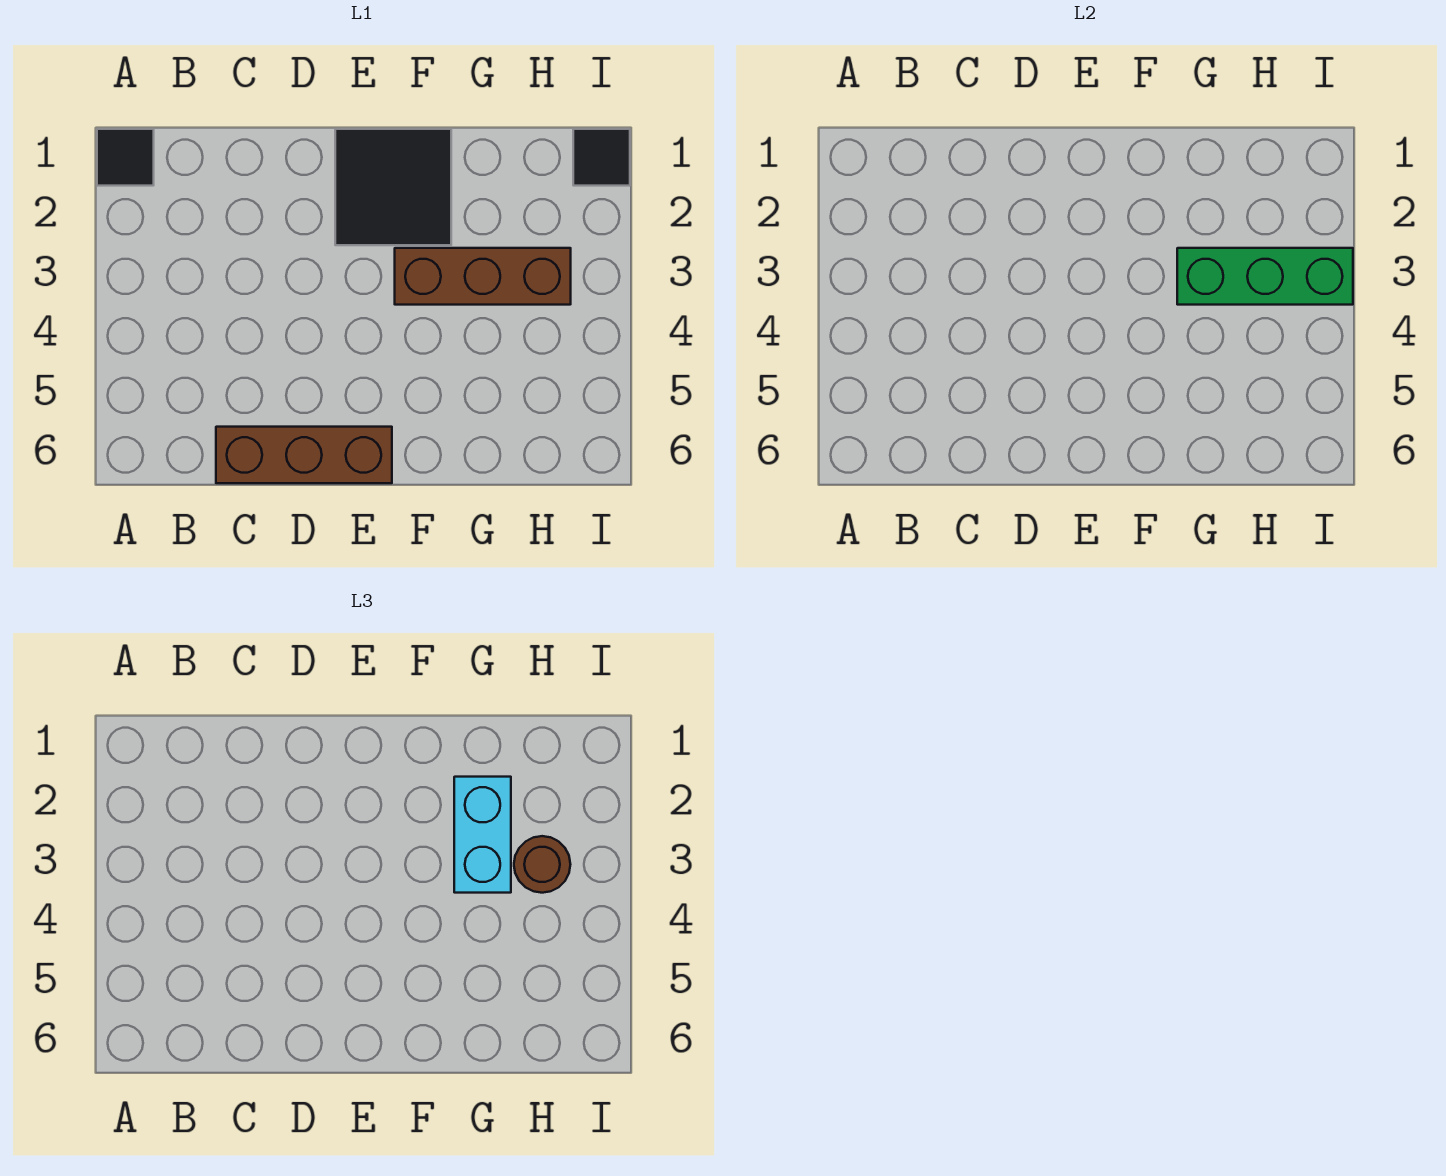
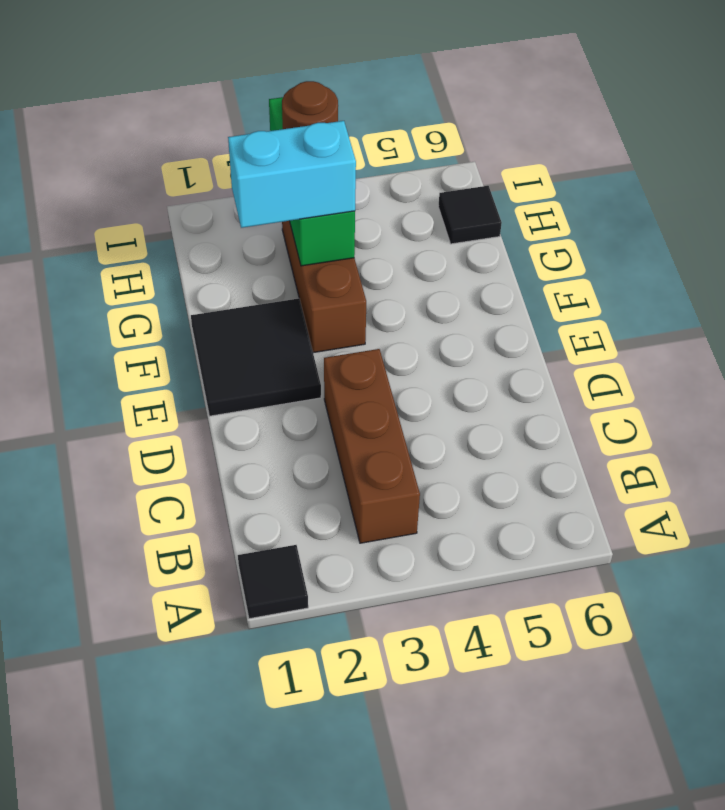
brown brick C6:E6 level 1 -> brown brick B3:D3 level 1
black tile I1 level 1 -> black tile H6 level 1

